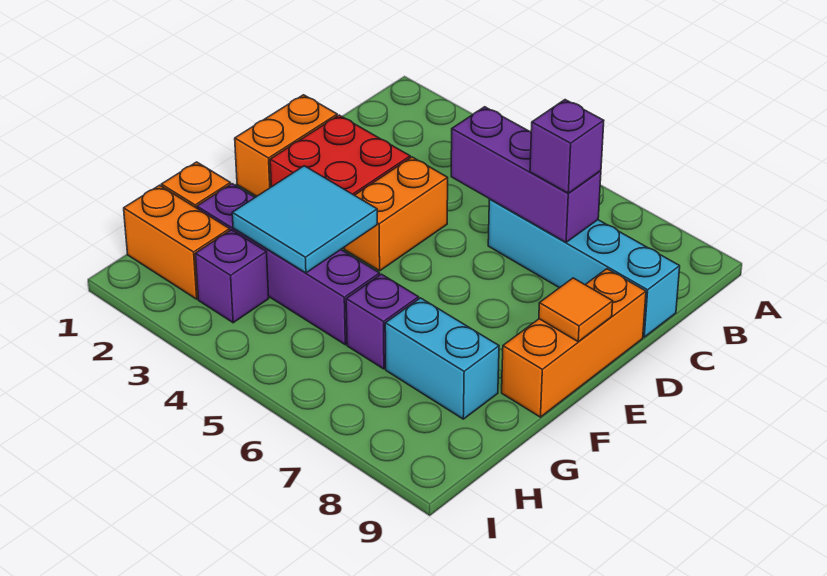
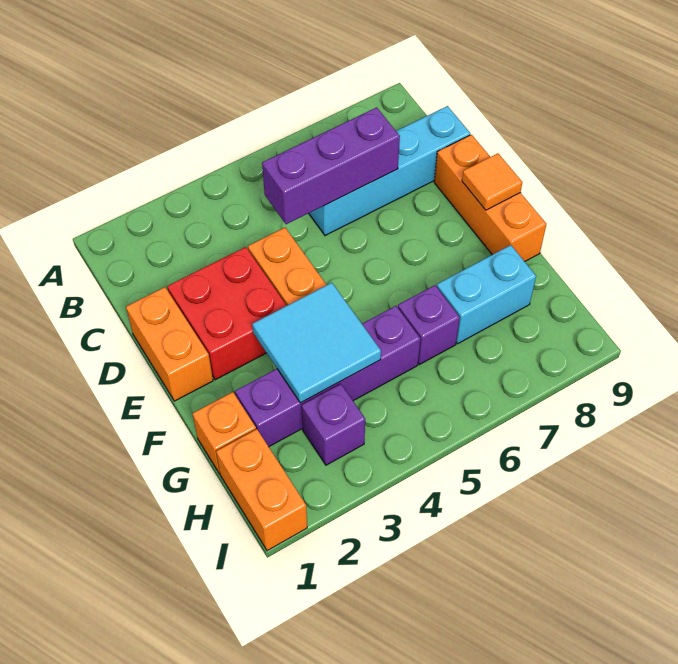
purple brick C7 level 3 -> none
orange brick H1:H2 level 1 -> orange brick H1:I1 level 1

